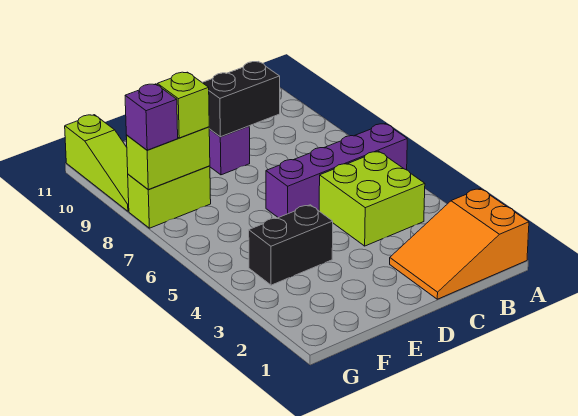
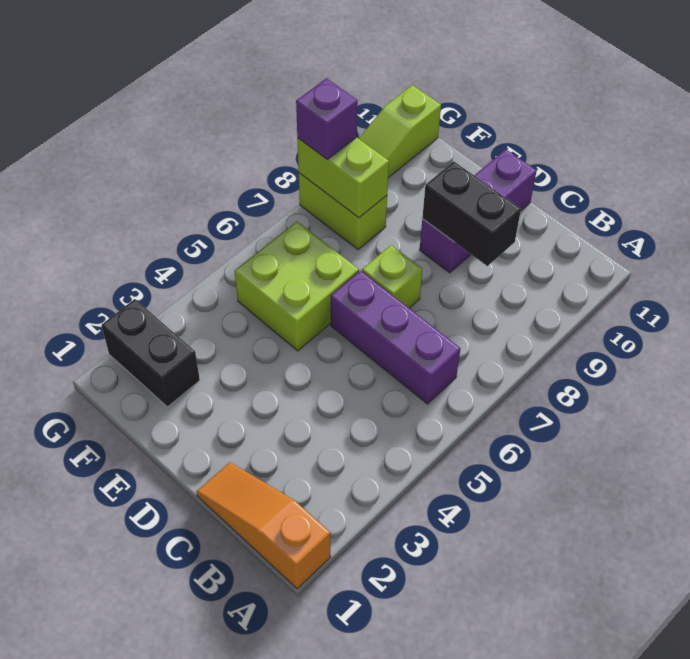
orange slope A1:C2 level 1 top A -> orange slope A1:C1 level 1 top A
purple brick A6:D6 level 1 -> purple brick B6:D6 level 1
lime brick B4:C5 level 1 -> lime brick E5:F6 level 1
black brick E4:F4 level 1 -> black brick F2:G2 level 1
lime brick F8 level 3 -> lime brick D7 level 1

